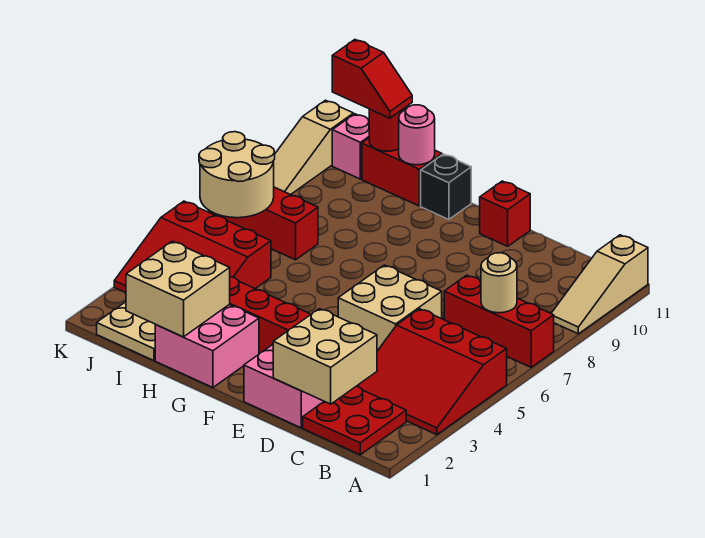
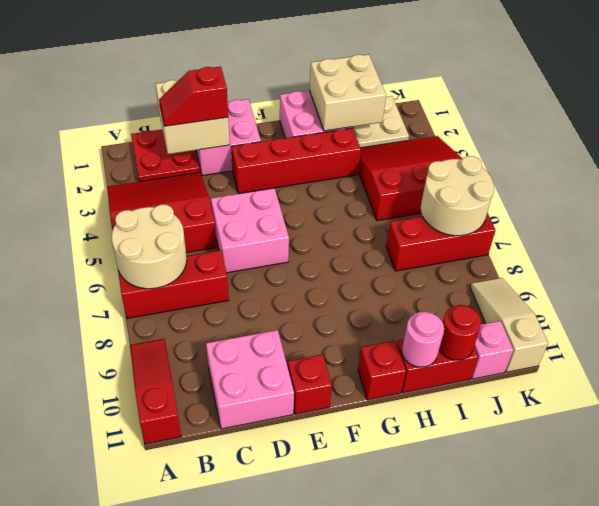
tan slope A9:A11 level 1 top 11 -> red slope A9:A11 level 1 top 11
tan round brick B7 level 2 -> tan round brick A6:B7 level 2
none -> pink brick C10:D11 level 1
tan brick D5:E6 level 1 -> pink brick D5:E6 level 1
black brick G11 level 1 -> red brick G11 level 1
red slope I11:J11 level 3 top J -> red slope C2:D2 level 3 top D

